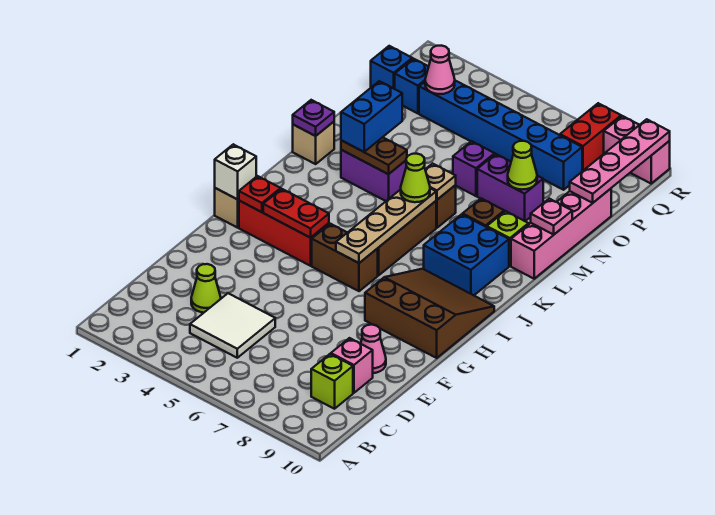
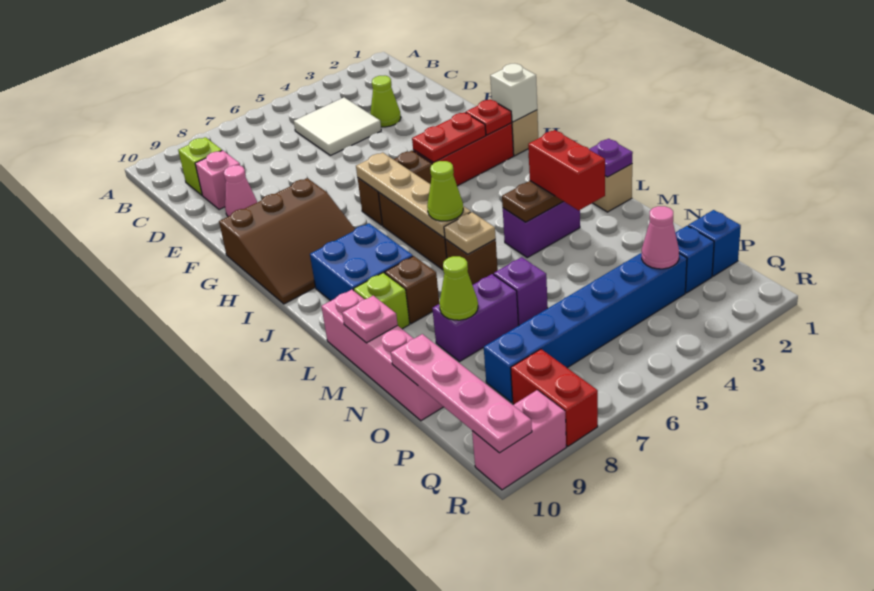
blue brick L3:M3 level 3 -> red brick L3:M3 level 3

